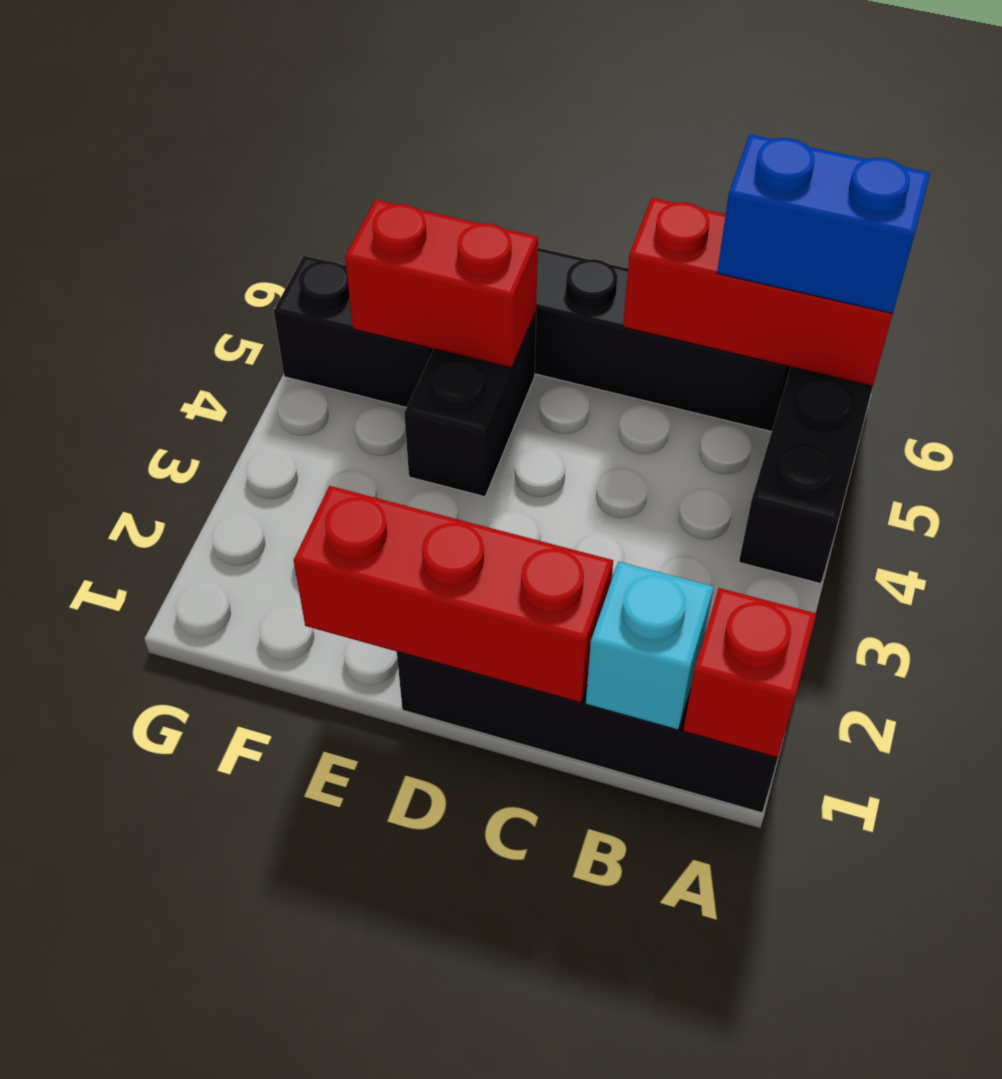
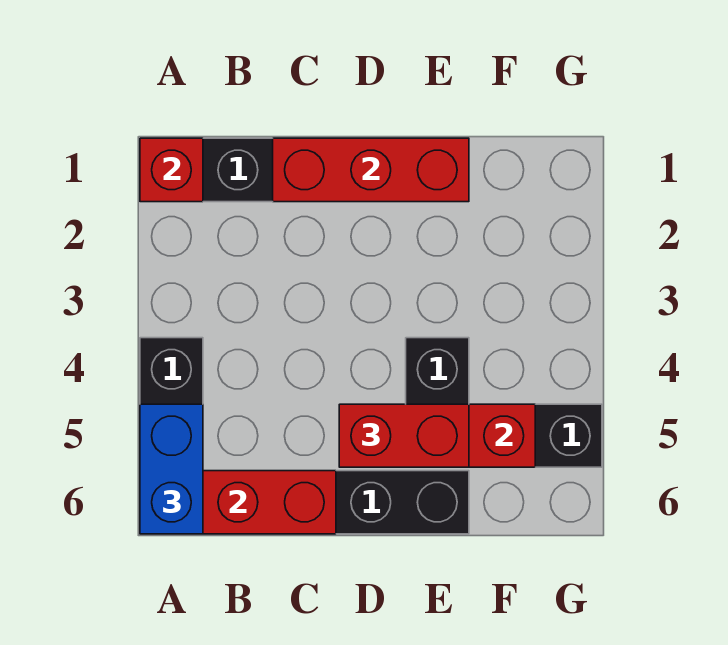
blue brick A6:B6 level 3 -> blue brick A5:A6 level 3
cyan brick B1 level 2 -> none
none -> red brick D5:E5 level 3

